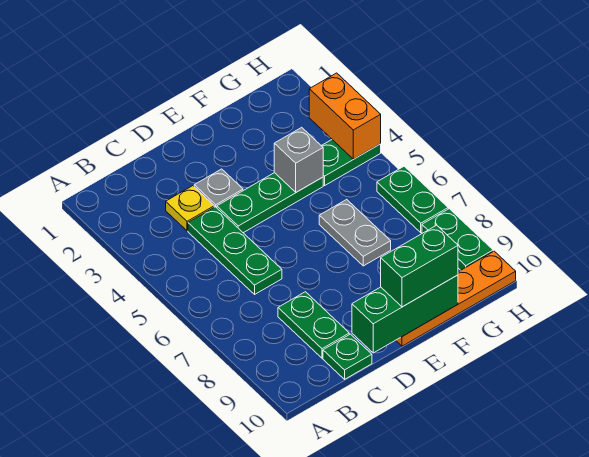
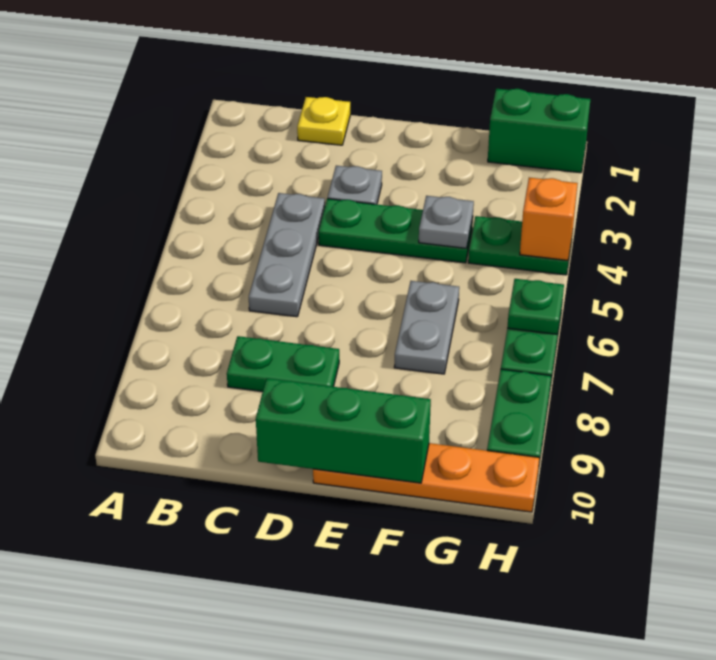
yellow plate C3 level 1 -> yellow plate C1 level 1
green plate C4:C6 level 1 -> grey plate C4:C6 level 1
green plate C8:C9 level 1 -> green plate C8:D8 level 1
green plate C10 level 1 -> green plate H6 level 2
green brick E10:F10 level 3 -> green brick G1:H1 level 1
grey brick F4 level 2 -> grey plate F4 level 2
orange brick H3:H4 level 2 -> orange brick H4 level 2

